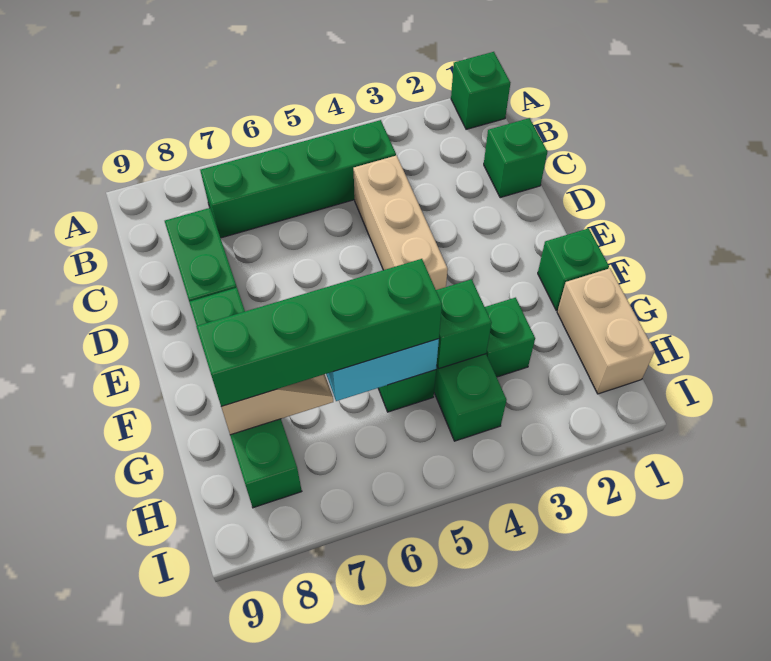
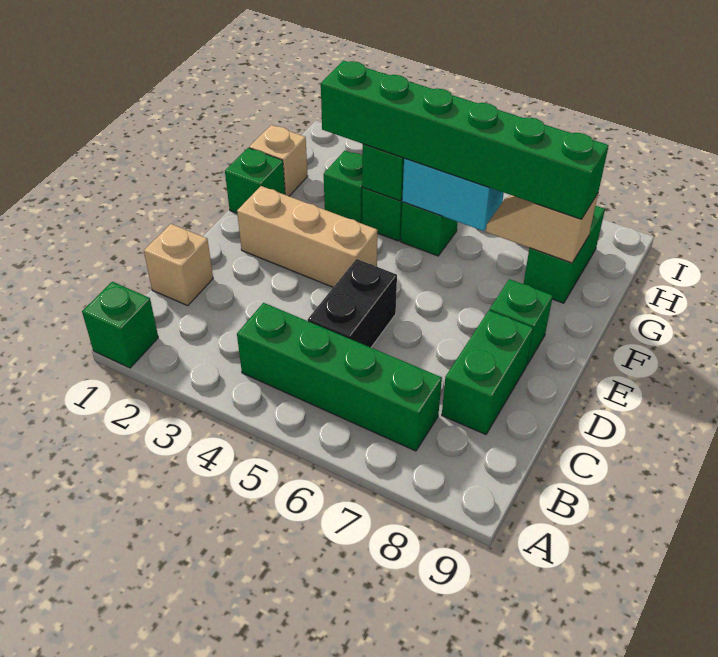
green brick C1 level 1 -> tan brick C1 level 1
tan brick C4:E4 level 1 -> tan brick E2:E4 level 1
none -> black brick C5:D5 level 1
tan brick G1:H1 level 1 -> tan brick G1 level 1
green brick G5:G8 level 3 -> green brick G3:G8 level 3

